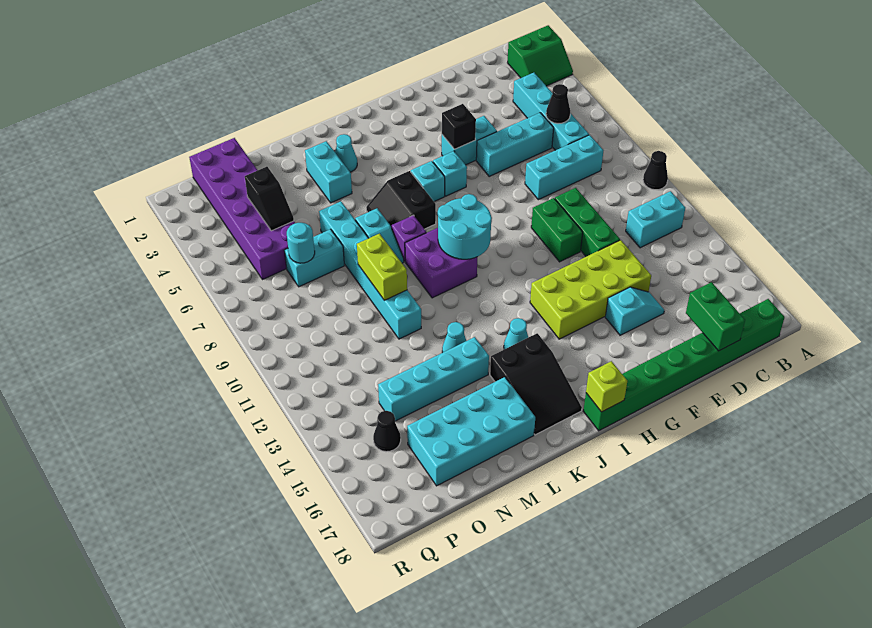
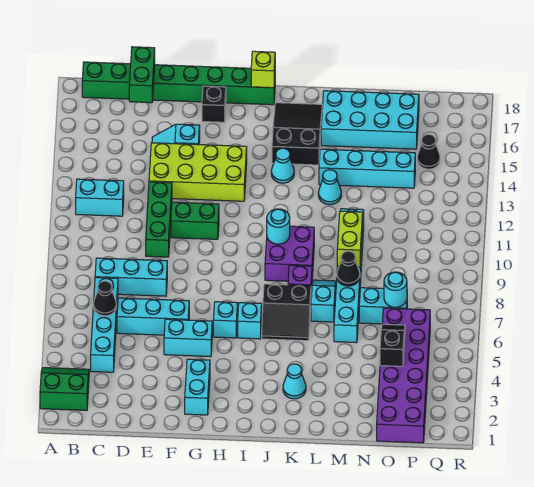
black cone A10 level 1 -> black cone M8 level 2
green brick F10:F11 level 1 -> green brick F11:G11 level 1
black brick G5 level 2 -> black brick G17 level 1
cyan round brick I9:J10 level 2 -> cyan round brick J10 level 2
black slope J6:K7 level 1 top J -> black slope J6:K7 level 1 top 7
cyan brick L3:L4 level 1 -> cyan brick G2:G3 level 1

